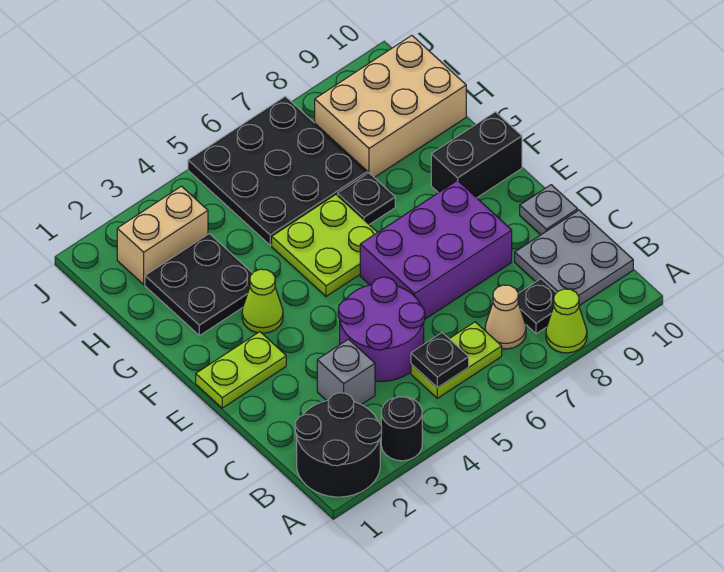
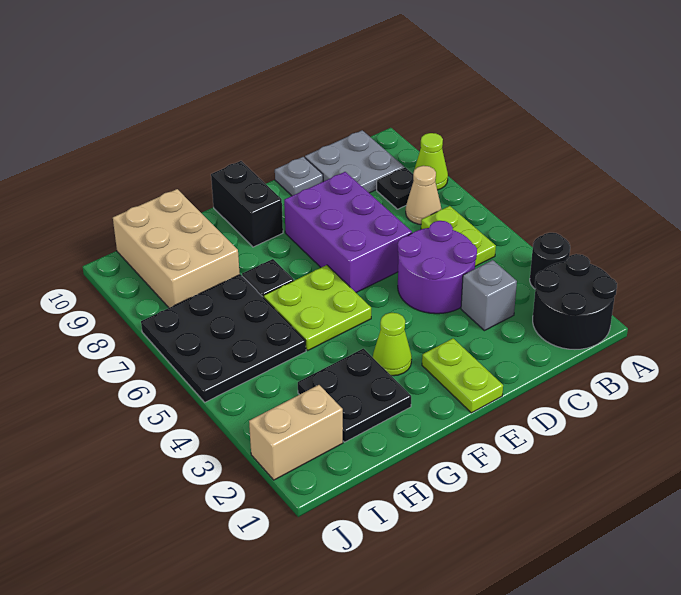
black plate B5 level 2 -> none
tan brick I2:I3 level 1 -> tan brick I2:J2 level 1

